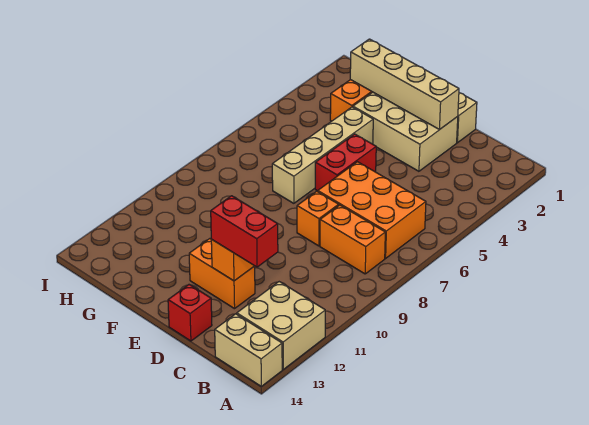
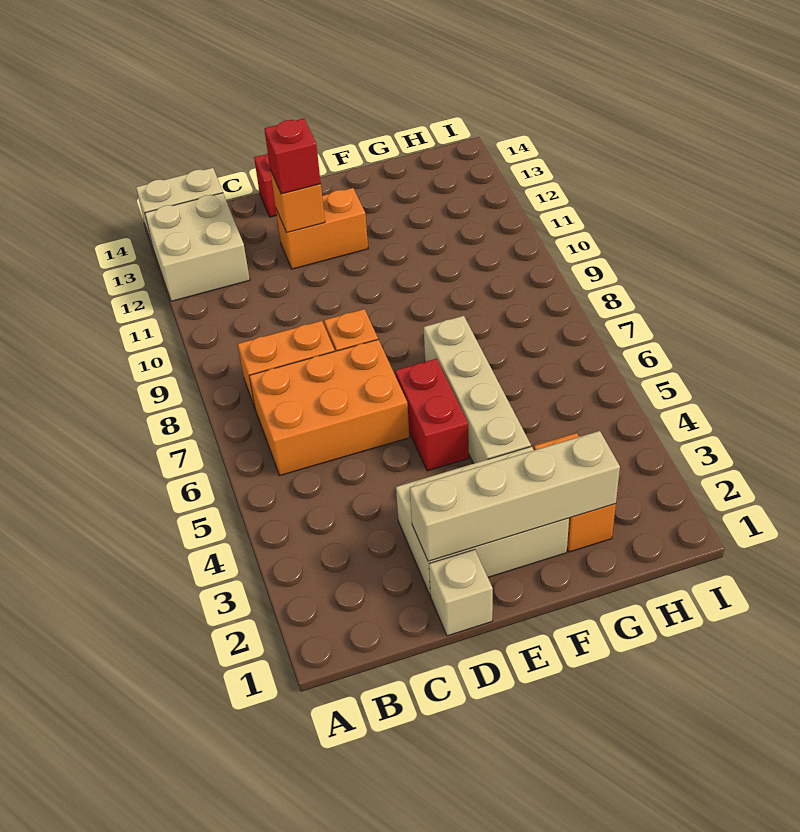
red brick C12:D12 level 3 -> red brick D12 level 3

